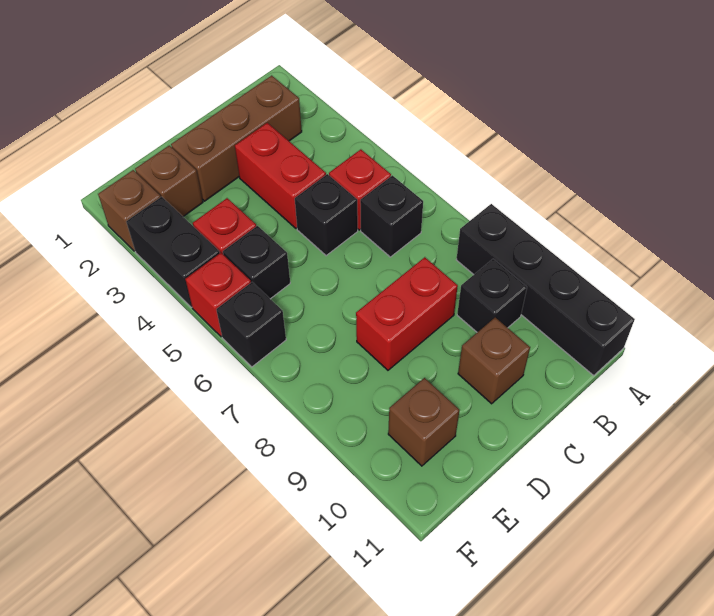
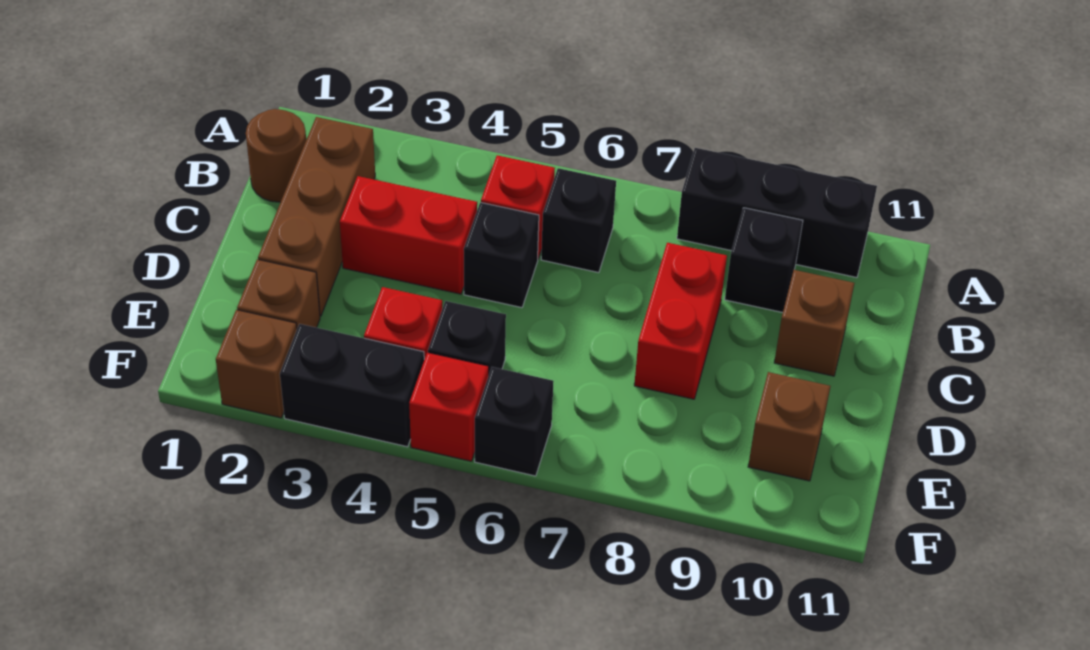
black brick A8:A11 level 1 -> black brick A8:A10 level 1
none -> brown round brick B1 level 1

